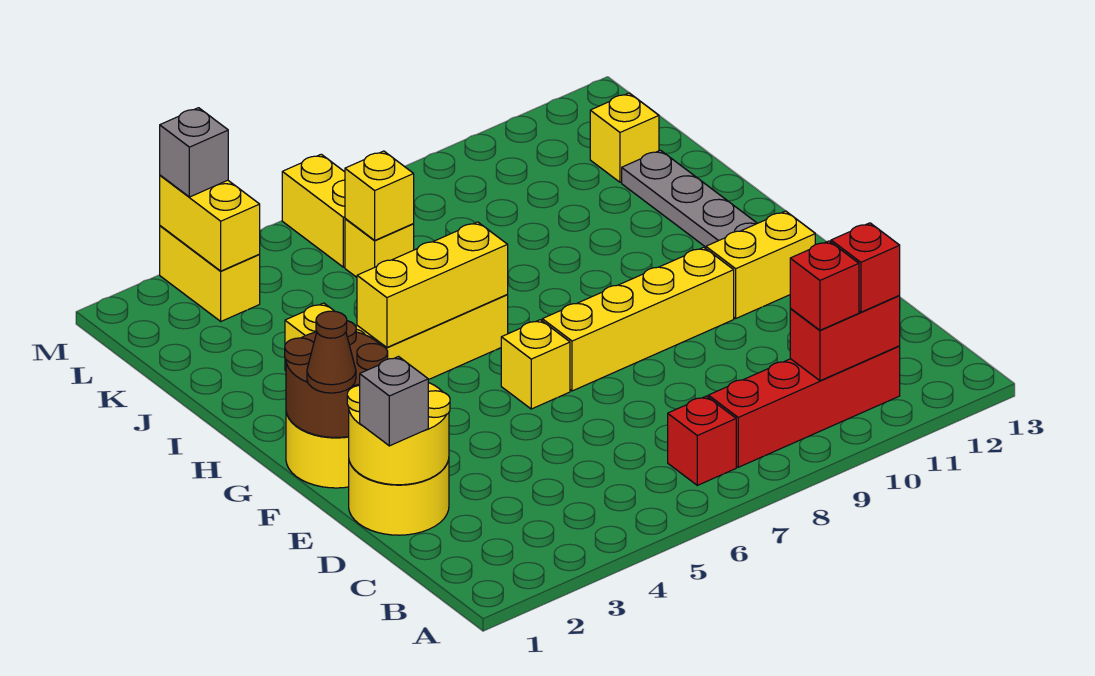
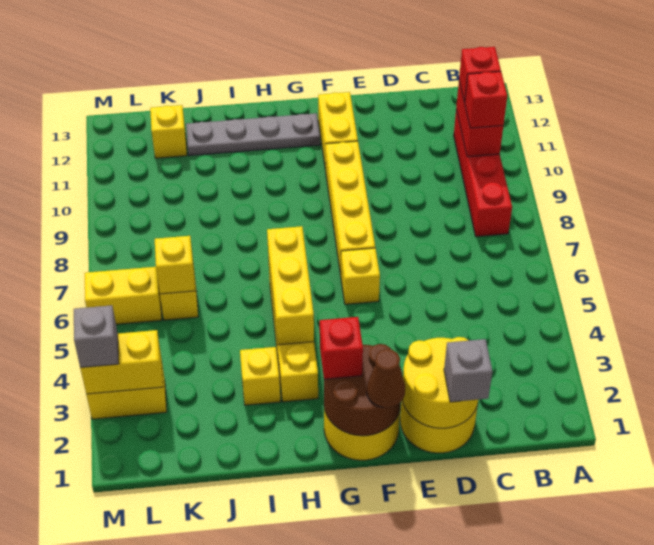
red brick B7 level 1 -> red brick G2 level 3

